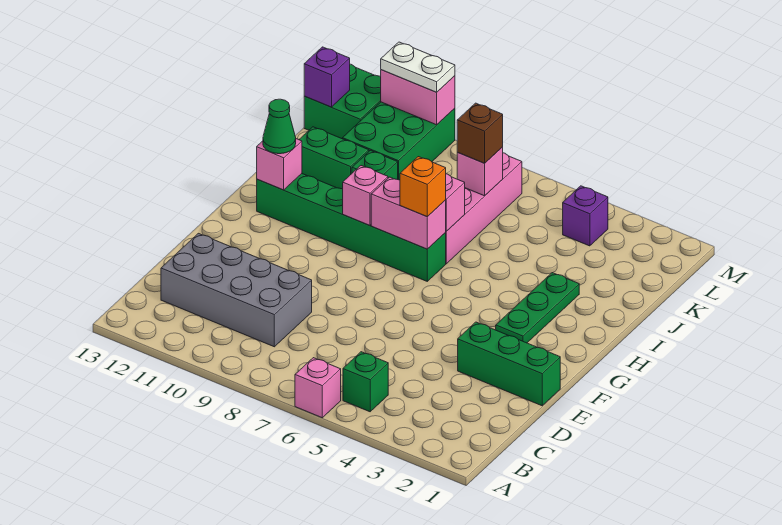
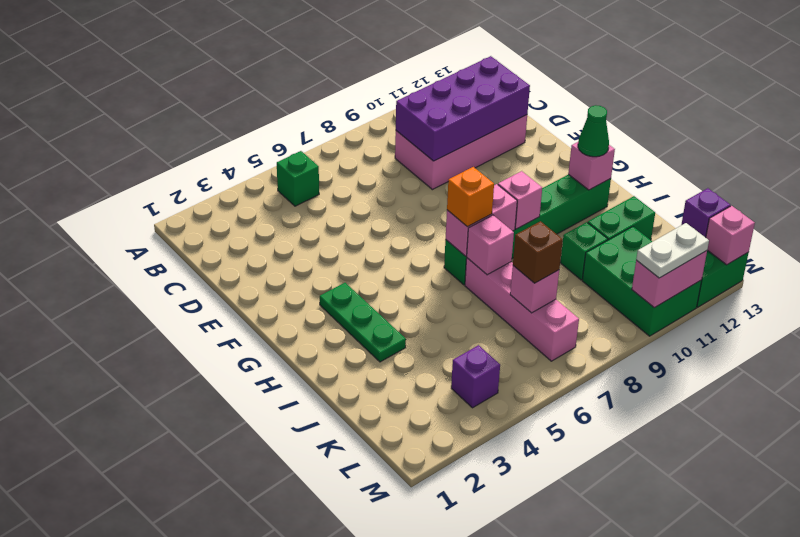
pink brick A6 level 1 -> pink brick M13 level 2
grey brick C9:D12 level 1 -> pink brick C9:D12 level 1
none -> purple brick C9:D12 level 2
green brick E1:E3 level 1 -> none

